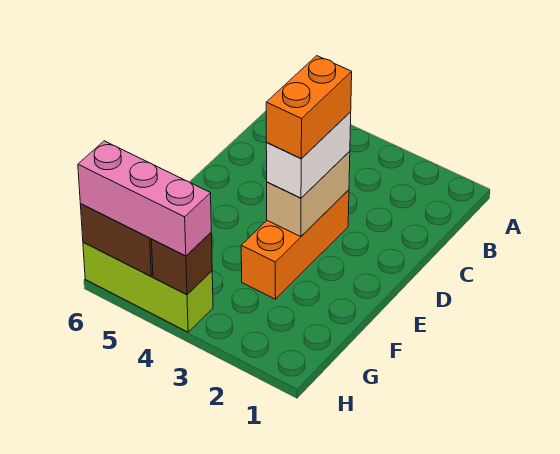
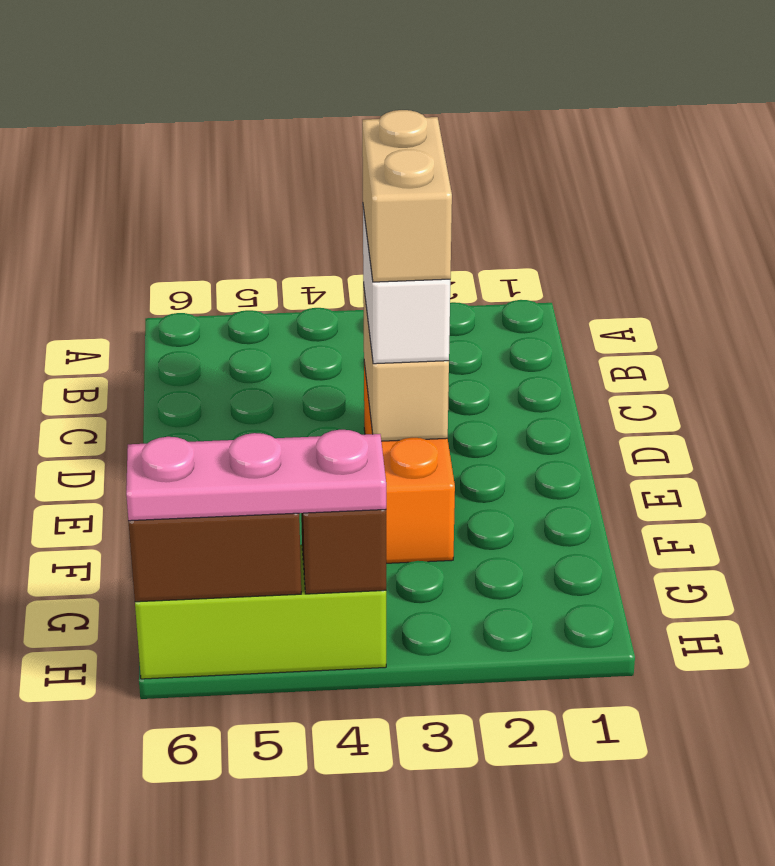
orange brick D3:E3 level 4 -> tan brick D3:E3 level 4
pink brick H4:H6 level 3 -> pink plate H4:H6 level 3

